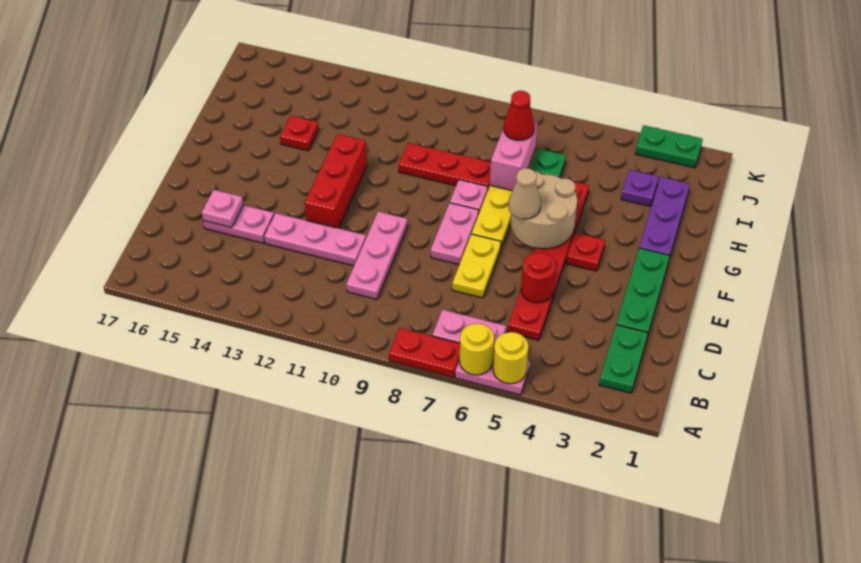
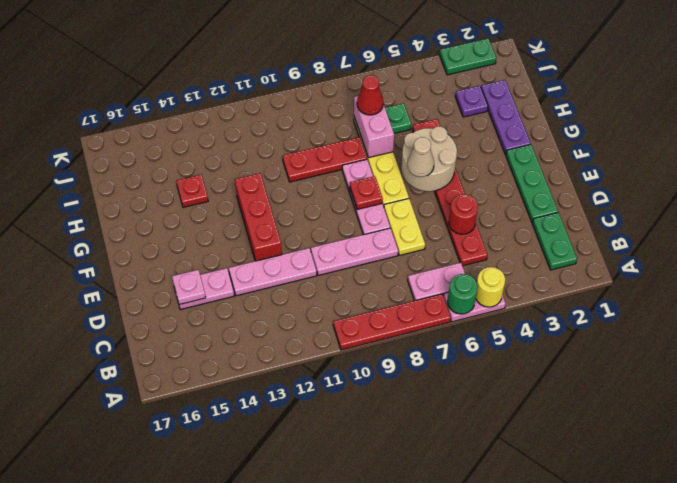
yellow round brick A6 level 2 -> green round brick A6 level 2
red plate A7:A8 level 1 -> red plate A7:A10 level 1
pink plate C10:E10 level 1 -> pink plate D8:D10 level 1
red plate F4 level 1 -> red plate F8 level 2

